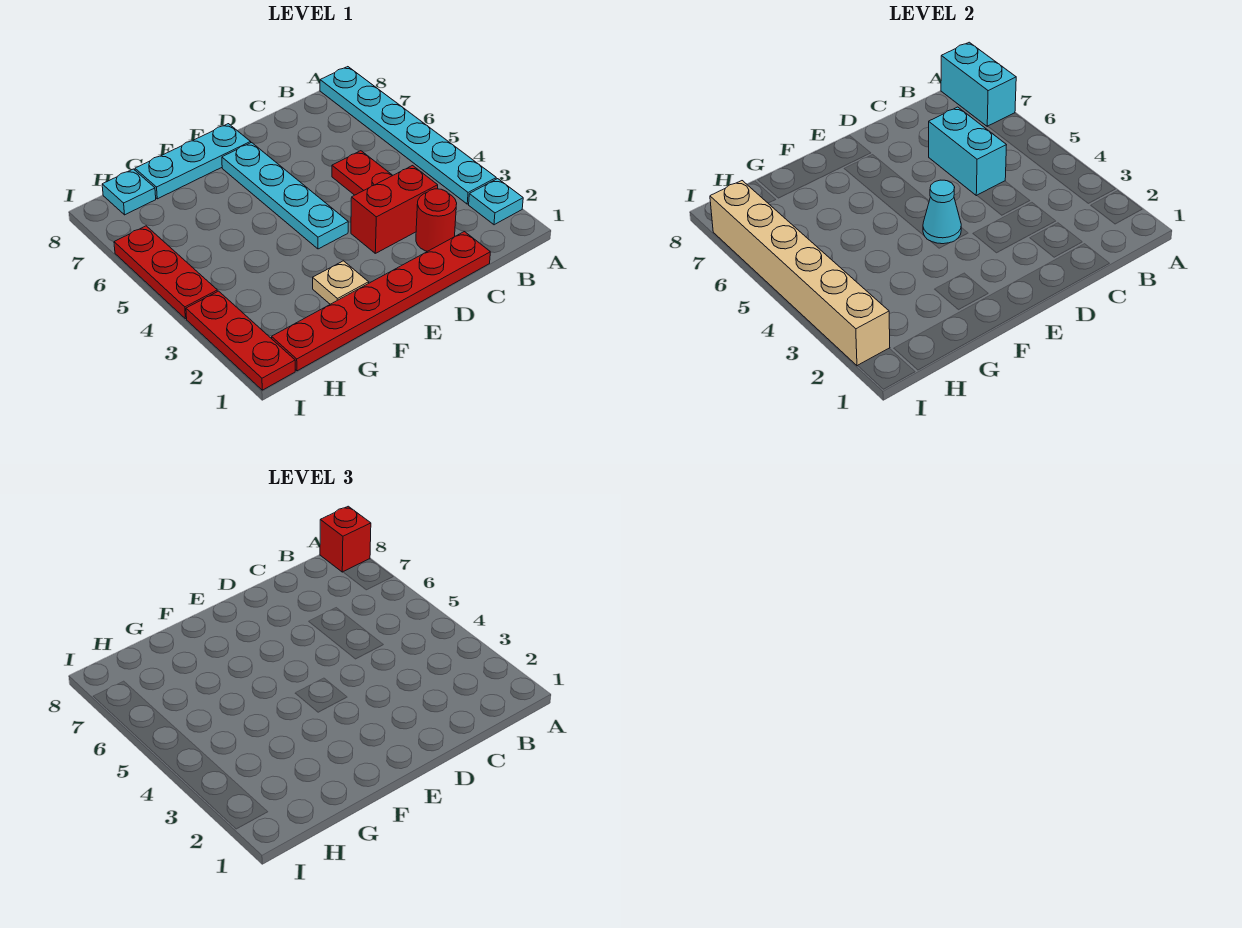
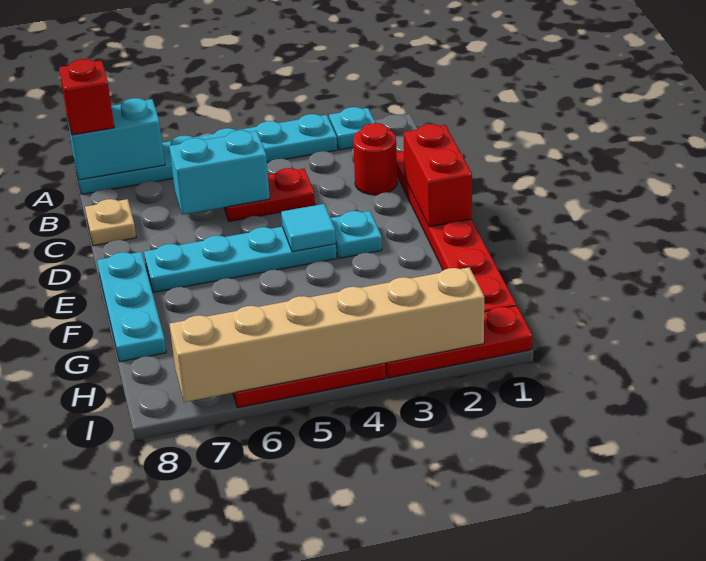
red brick C3:D3 level 1 -> red brick D1:E1 level 2
cyan cone E4 level 2 -> cyan tile E4 level 2
tan plate F2 level 1 -> tan plate C8 level 1
cyan plate H8 level 1 -> cyan plate E3 level 1

